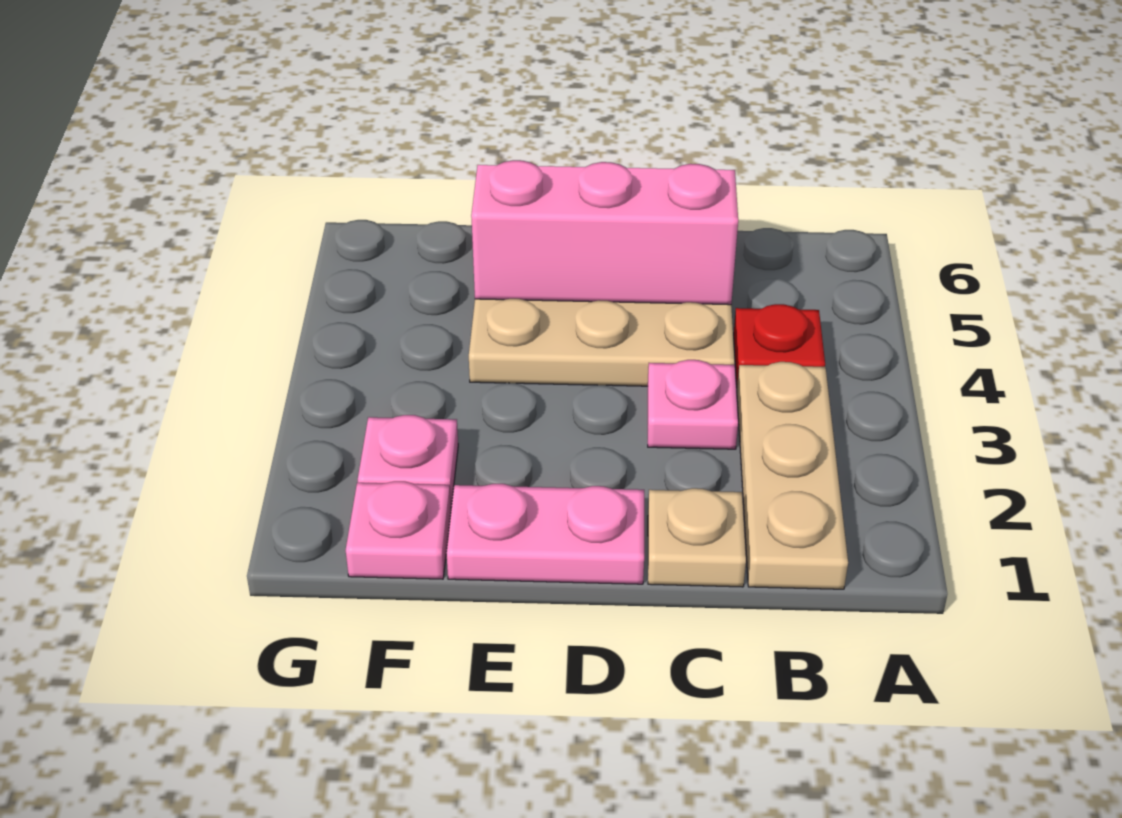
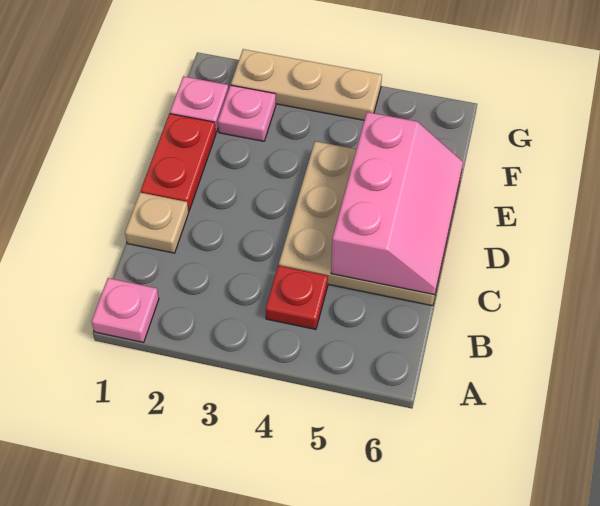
tan plate B1:B3 level 1 -> tan plate G2:G4 level 1
pink plate C3 level 1 -> pink plate A1 level 1
pink plate D1:E1 level 1 -> red plate D1:E1 level 1

